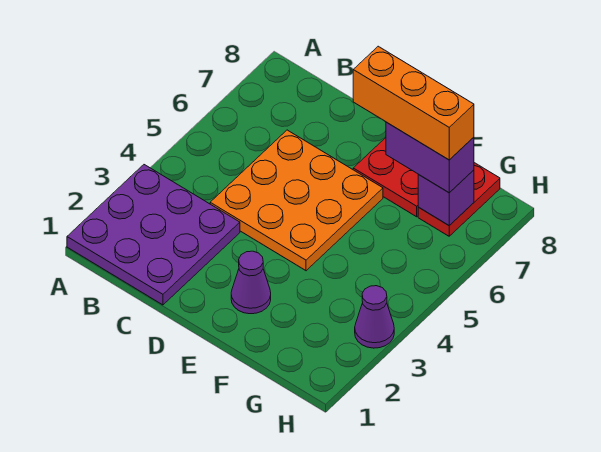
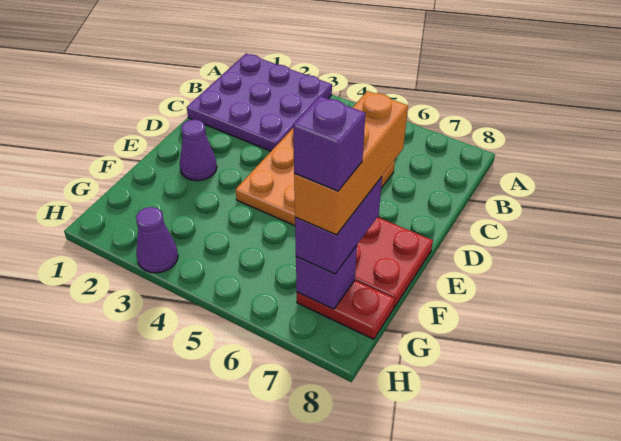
none -> purple brick G7 level 5

